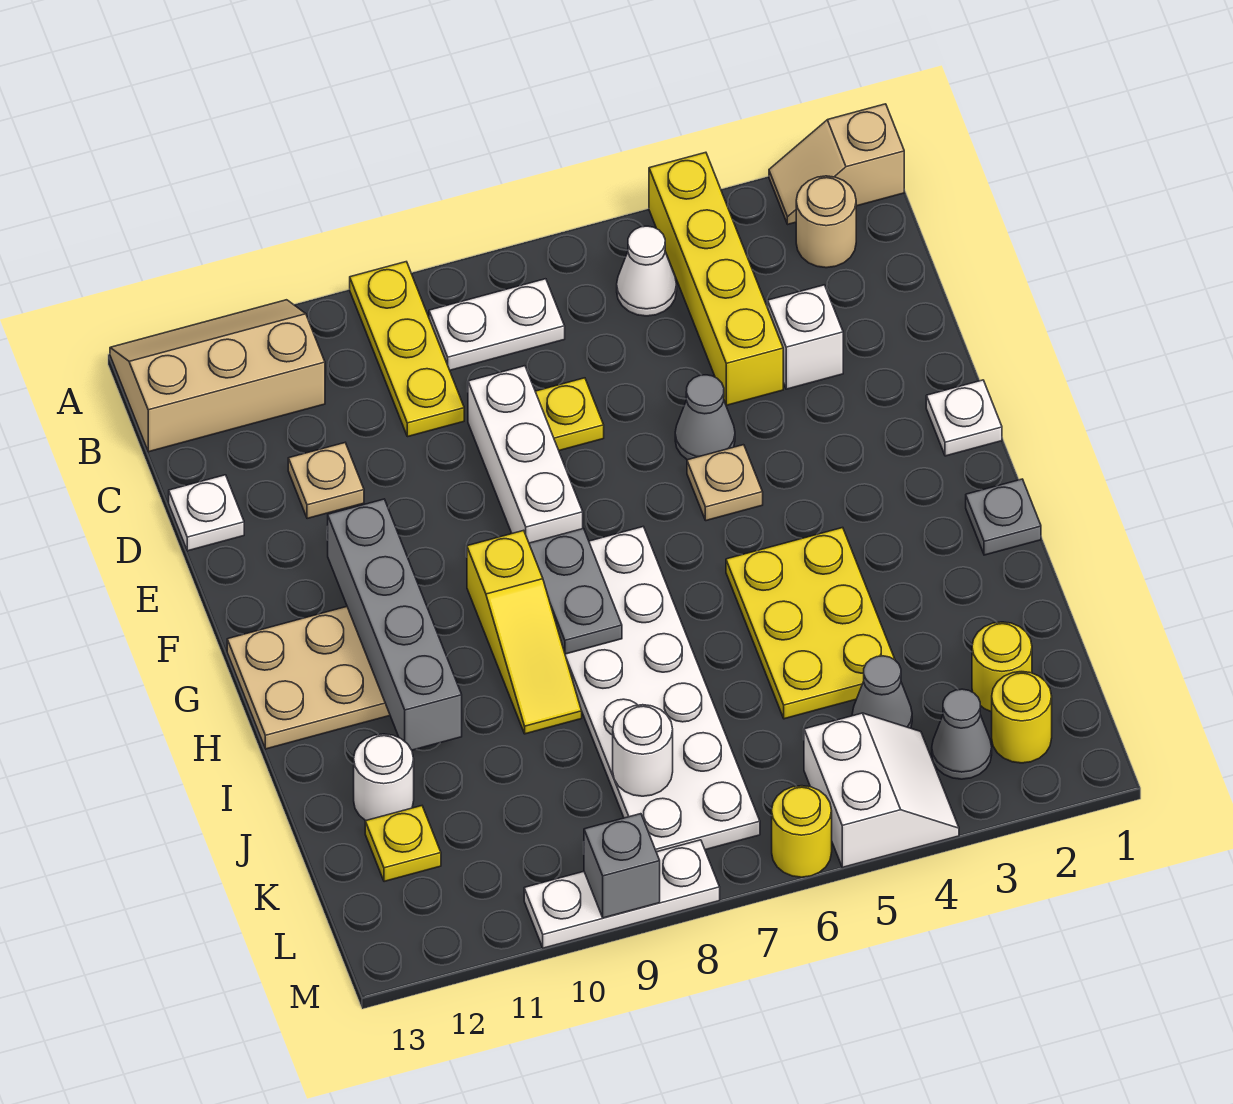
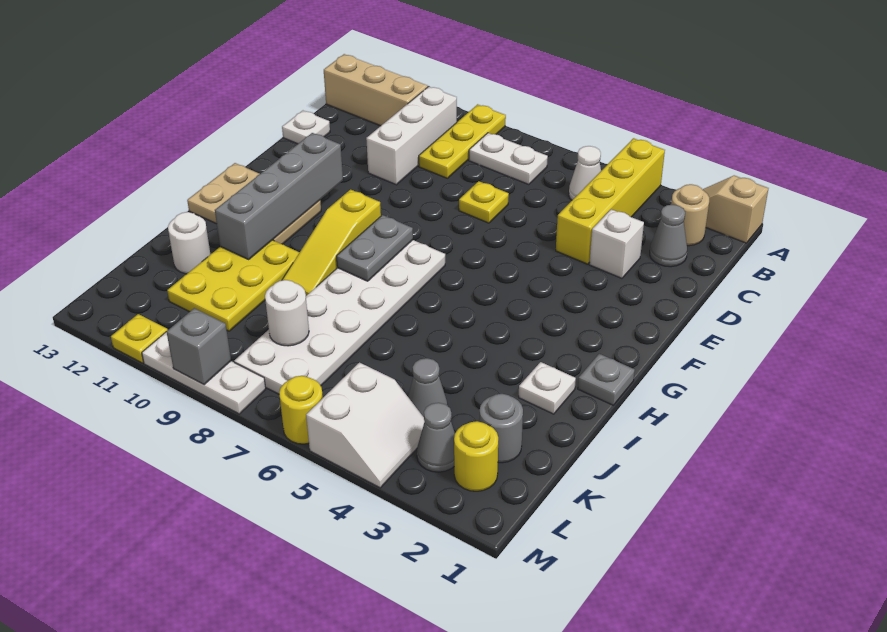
white brick D8:F8 level 1 -> white brick B10:D10 level 1
tan plate D11 level 1 -> none
grey cone E5 level 1 -> grey cone C2 level 1
white plate F1 level 1 -> white plate I2 level 1
tan plate F5 level 1 -> none
yellow plate H4:J5 level 1 -> yellow plate I10:K11 level 1
yellow round brick K2 level 1 -> grey round brick K2 level 1
yellow plate K12 level 1 -> yellow plate M11 level 1

